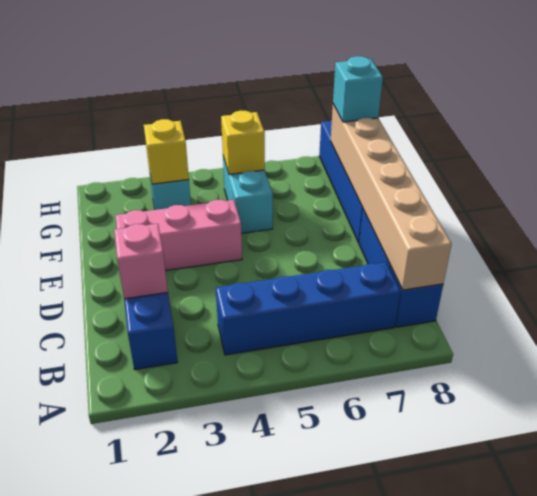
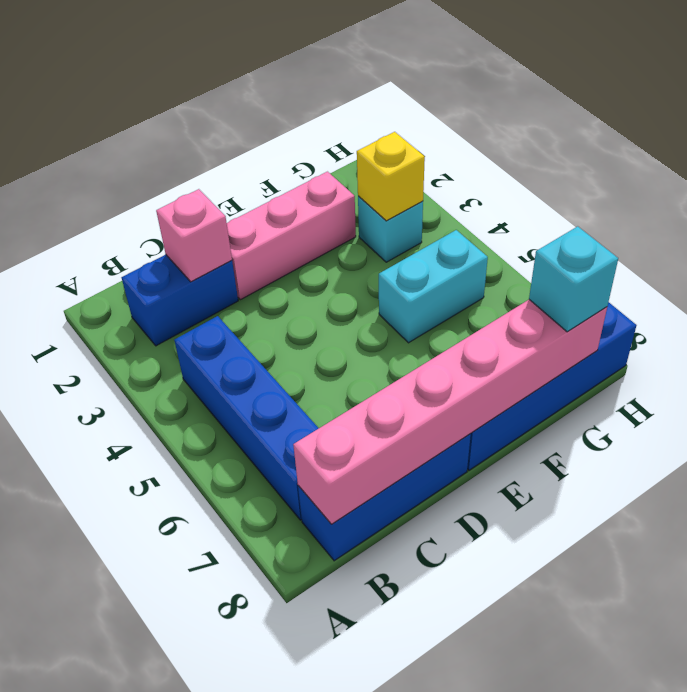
tan brick B8:G8 level 2 -> pink brick B8:G8 level 2
pink brick E2:E4 level 1 -> pink brick D2:F2 level 1
yellow brick G5 level 2 -> none

